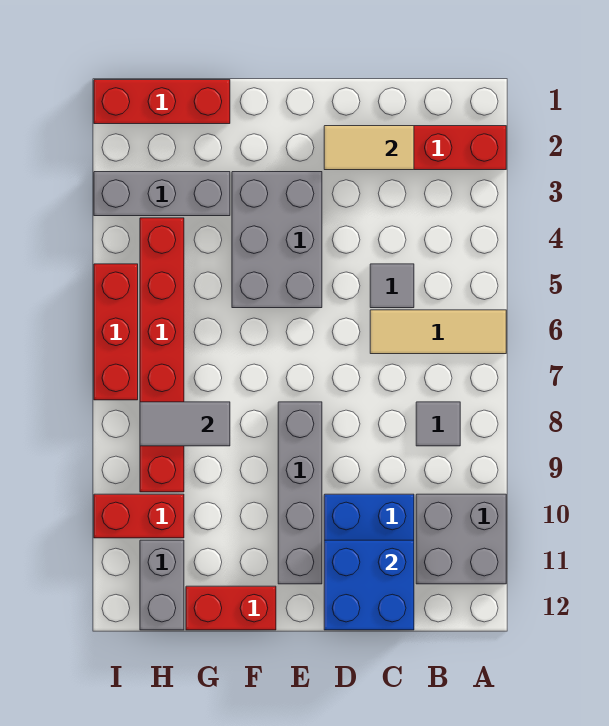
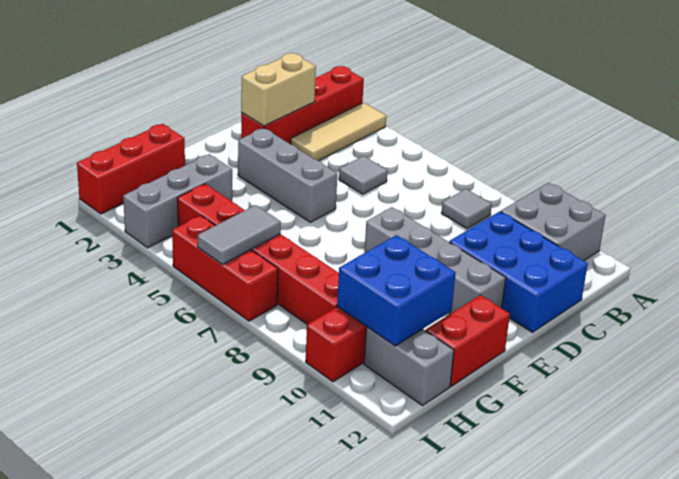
tan tile A6:C6 level 1 -> tan tile A3:C3 level 1
tan tile C2:D2 level 2 -> tan brick C2:D2 level 2
blue brick C11:D12 level 2 -> blue brick G10:H11 level 2
grey brick E3:F5 level 1 -> grey brick E3:E5 level 1
grey tile G8:H8 level 2 -> grey tile H6:I6 level 2

